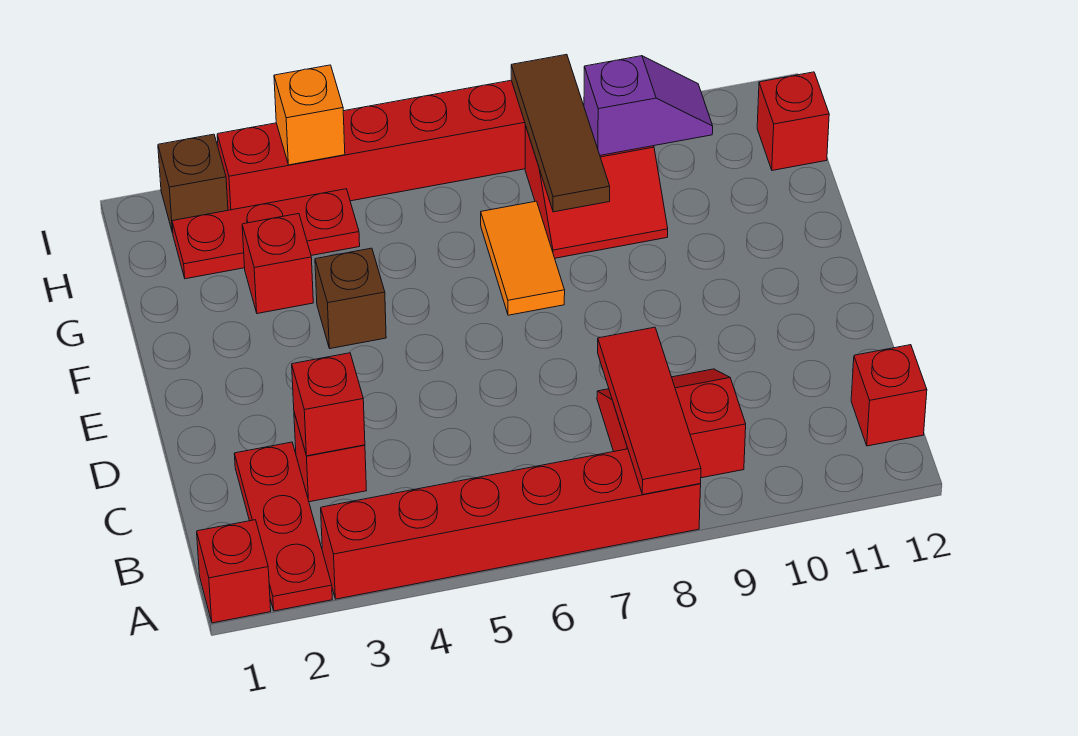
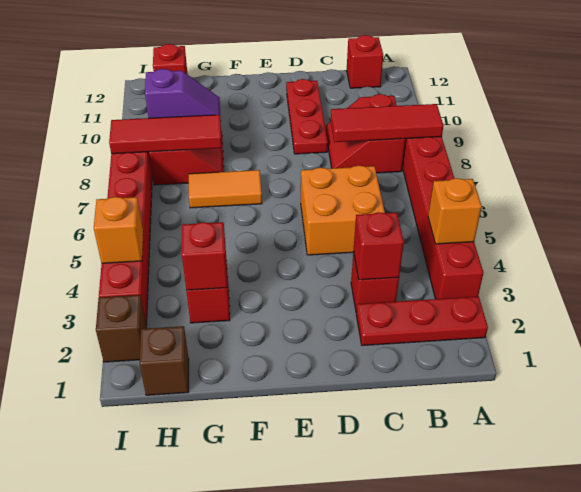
red brick A1 level 1 -> red brick G3 level 2
none -> orange brick A4 level 2
none -> orange brick C5:D6 level 1
brown brick F4 level 1 -> brown brick H1 level 1
brown tile G8:I8 level 2 -> red tile G8:I8 level 2
red plate H2:H4 level 1 -> red plate D9:D11 level 1
purple slope H9:H10 level 2 top 9 -> purple slope G9:H9 level 2 top H

